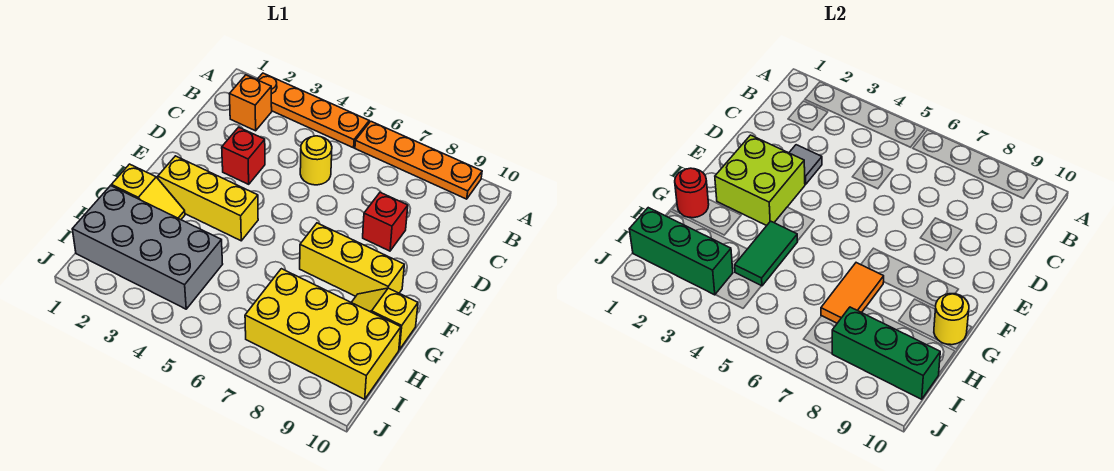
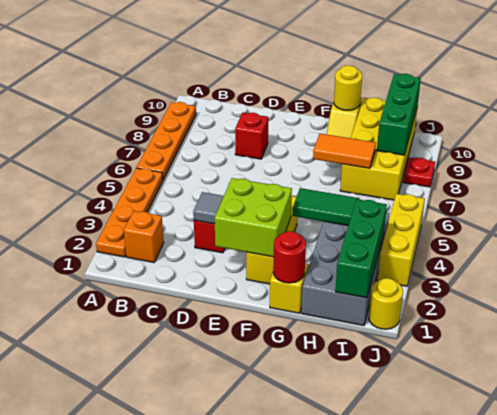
yellow round brick C5 level 1 -> yellow round brick J1 level 1
yellow brick F7:F9 level 1 -> yellow brick J3:J5 level 1
none -> red plate J8 level 1

